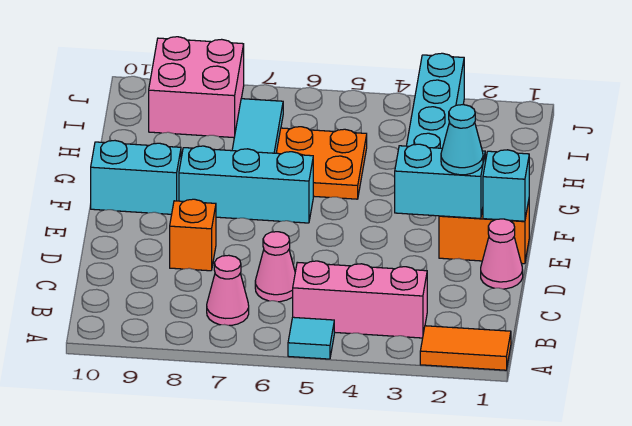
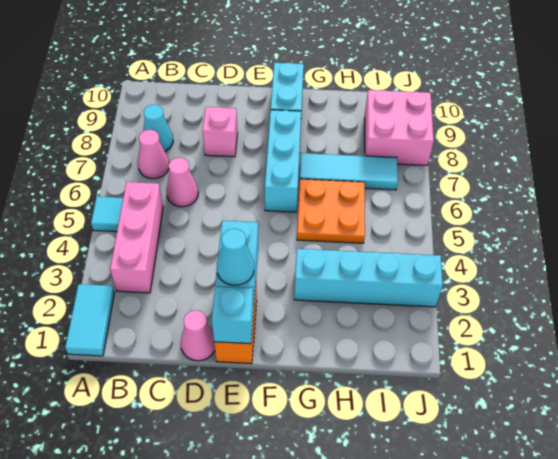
orange tile A1:A2 level 1 -> cyan tile A1:A2 level 1
none -> cyan cone B8 level 1
orange brick D8 level 1 -> pink brick D8 level 1

